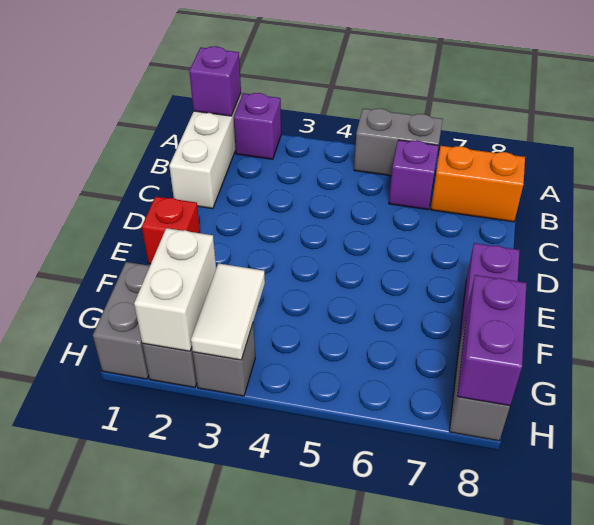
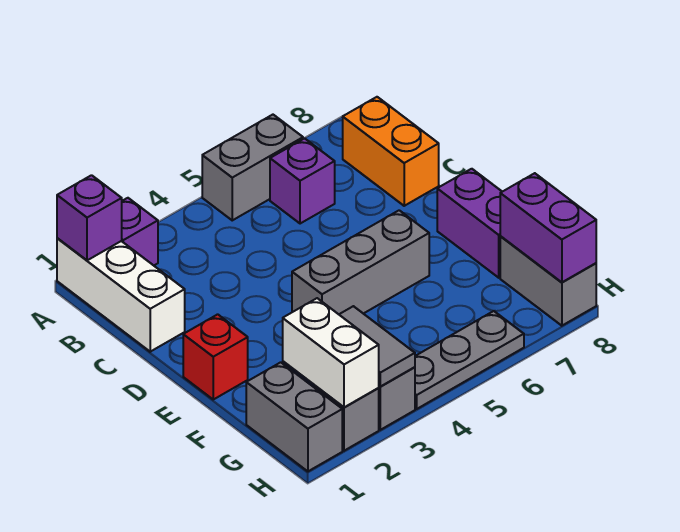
orange brick B7:B8 level 1 -> orange brick B8:C8 level 1
none -> grey brick E4:E6 level 1
white tile G3:H3 level 2 -> grey tile G3:H3 level 2
none -> grey plate H4:H6 level 1

